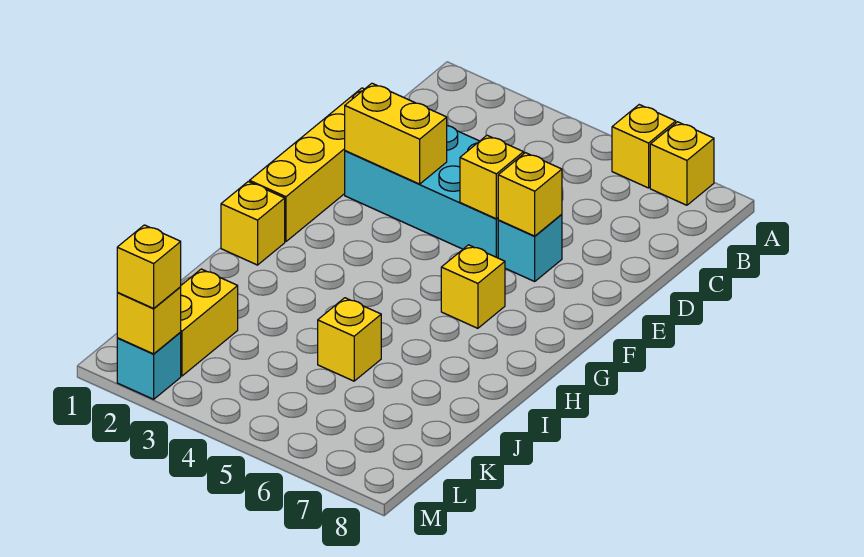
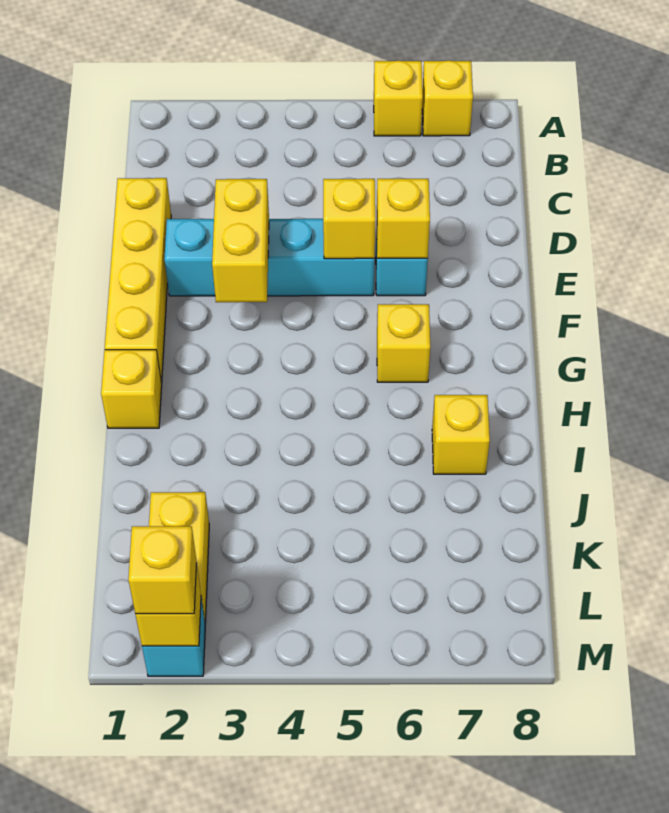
cyan brick D2:E5 level 1 -> cyan brick E2:E5 level 1
yellow brick E2:E3 level 2 -> yellow brick E3:F3 level 2
yellow brick J5 level 1 -> yellow brick I7 level 1

